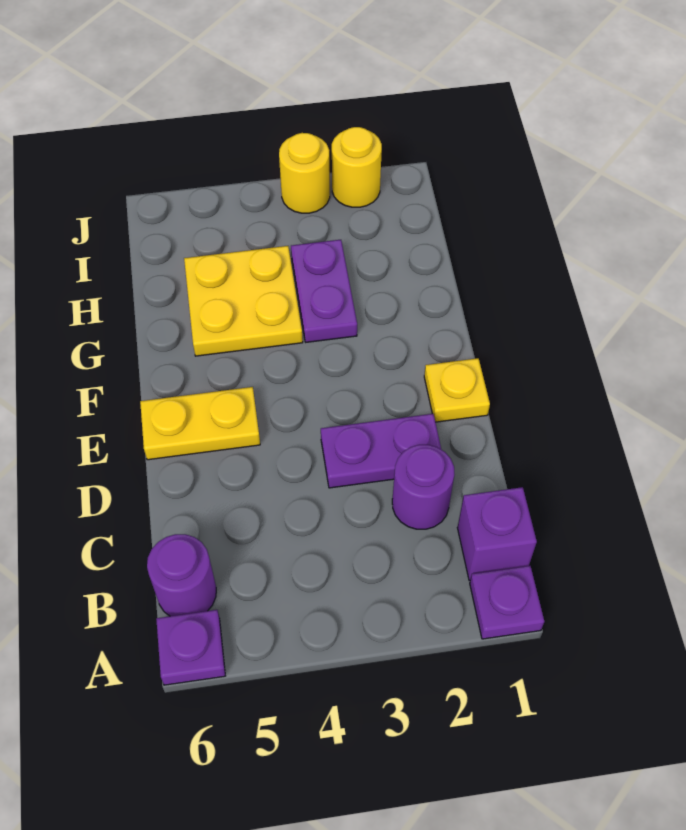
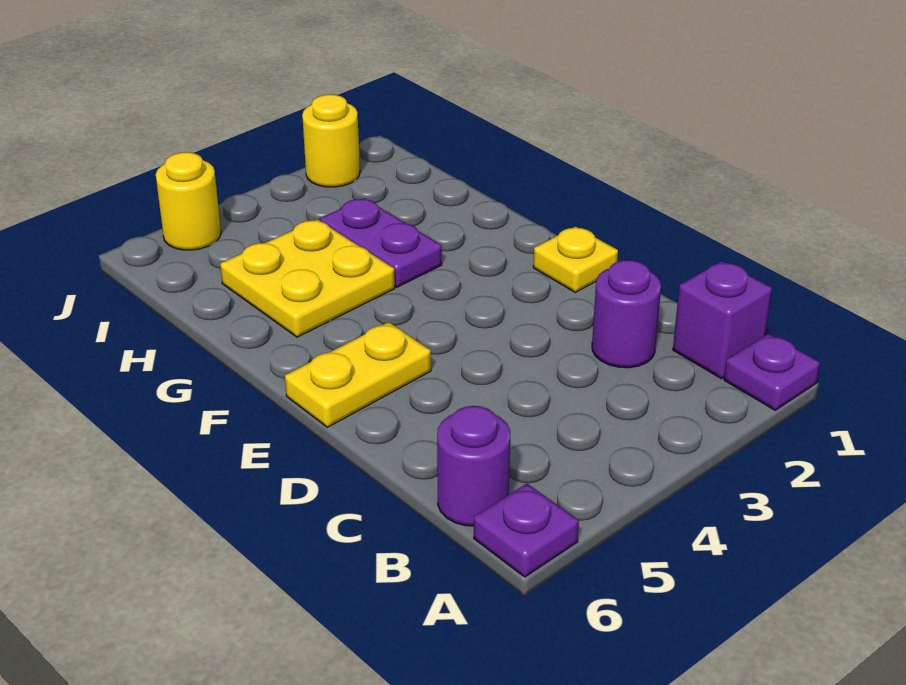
purple plate D2:D3 level 1 -> none
yellow round brick J3 level 1 -> yellow round brick J5 level 1

